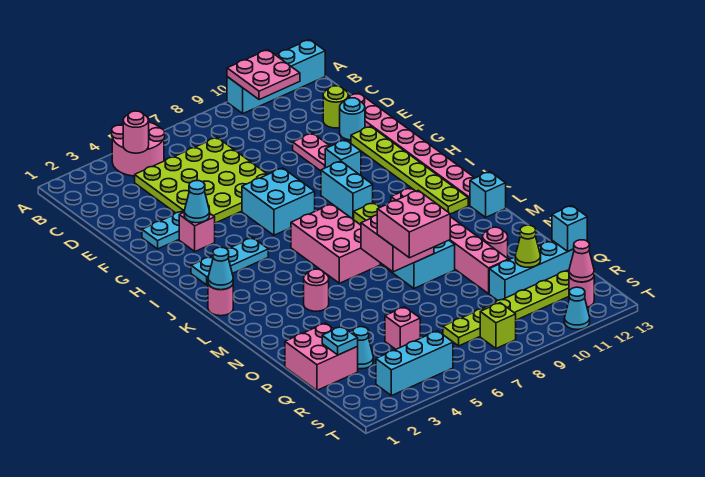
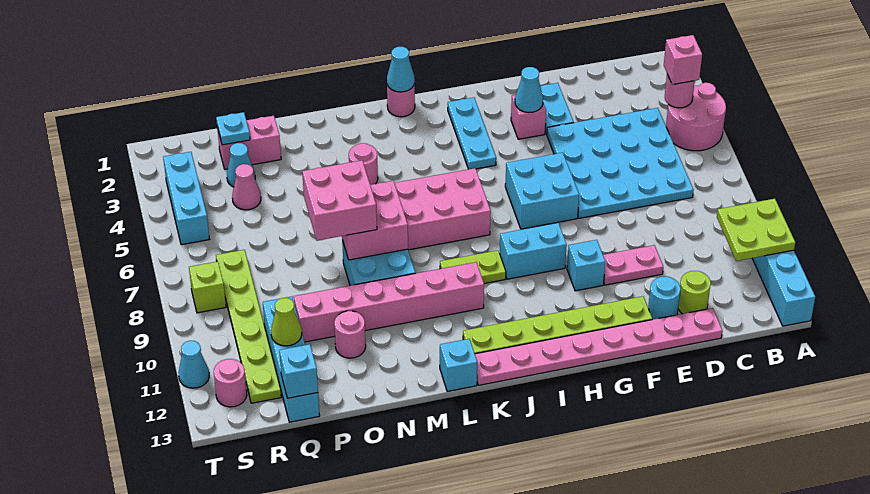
pink plate A10:B11 level 2 -> lime plate A10:B11 level 2
lime plate C4:F7 level 1 -> cyan plate C4:F7 level 1
pink brick P1:Q2 level 1 -> pink brick P2:Q2 level 1
pink brick Q5 level 1 -> pink brick B4 level 3
pink cone S12 level 2 -> pink cone Q4 level 1

